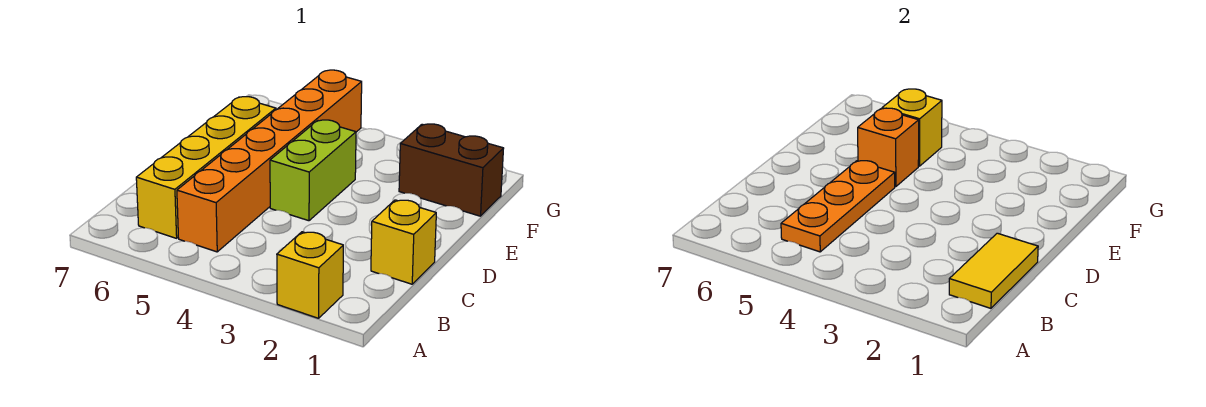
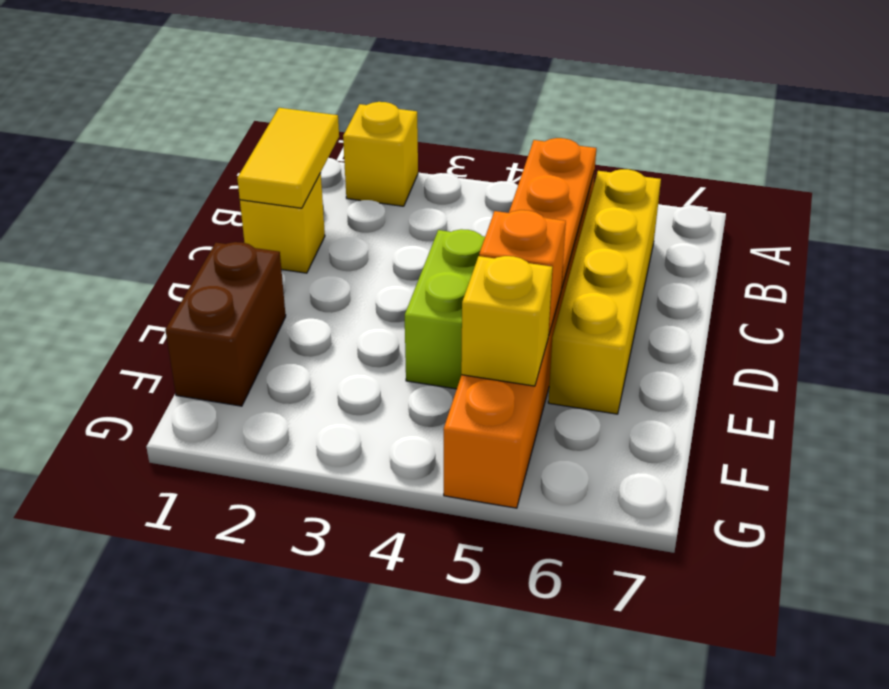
brown brick F1:F2 level 1 -> brown brick E1:F1 level 1

